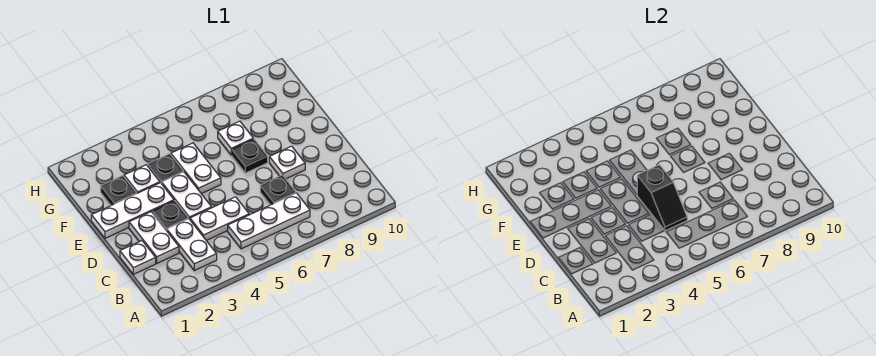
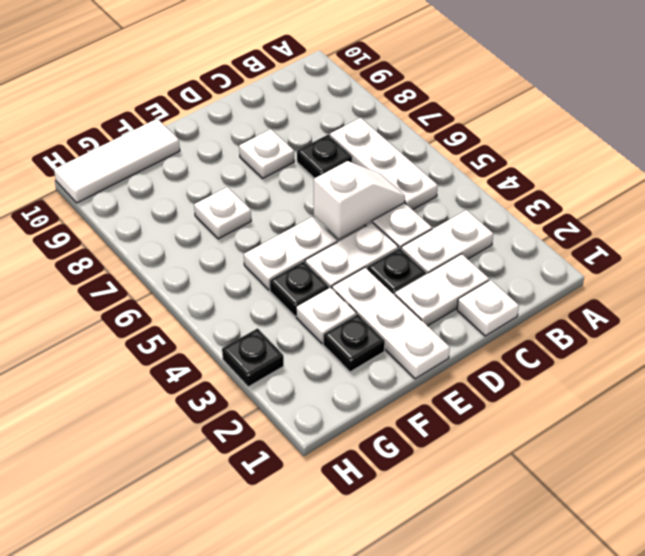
black slope C5:D5 level 2 top D -> white slope C5:D5 level 2 top D
black plate E7 level 1 -> black plate H3 level 1
none -> white tile F10:H10 level 1

